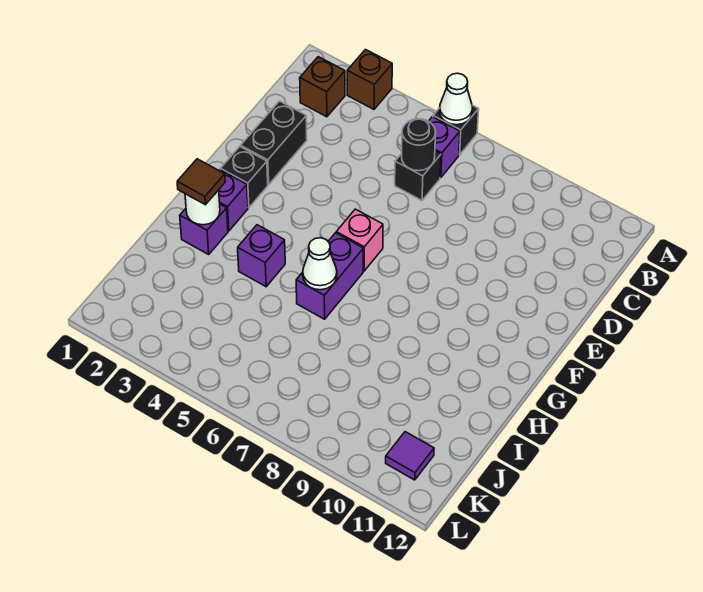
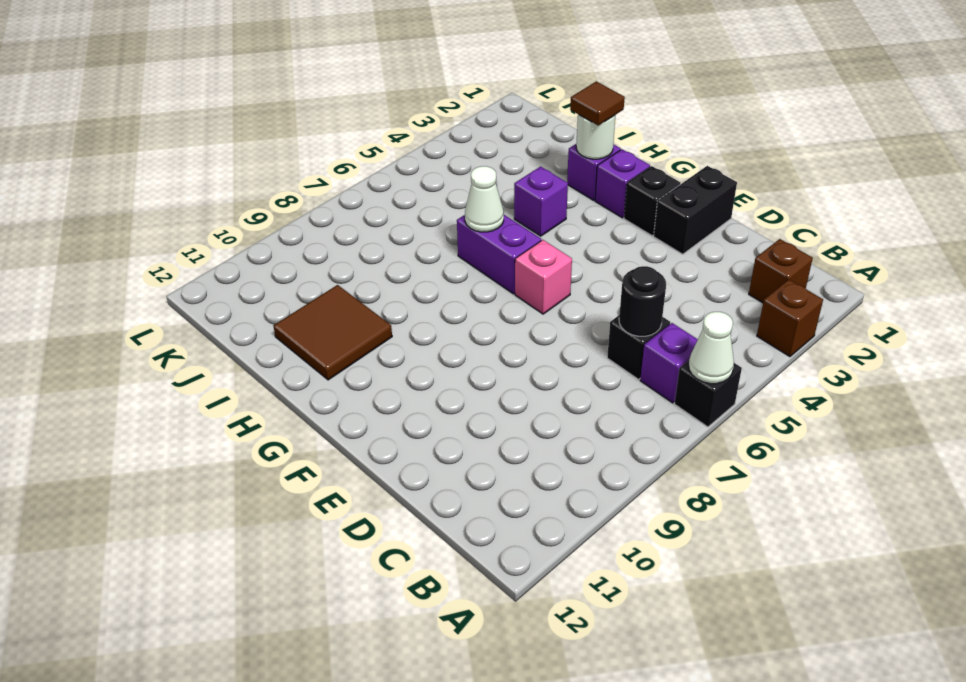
black brick D2:E2 level 1 -> black brick E1:E2 level 1
none -> brown tile H10:I11 level 1
purple tile K11 level 1 -> none

